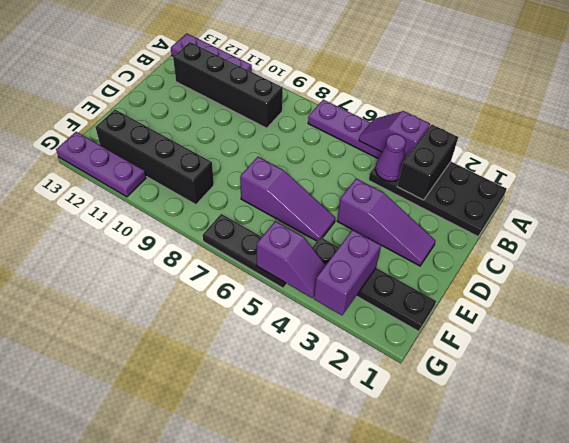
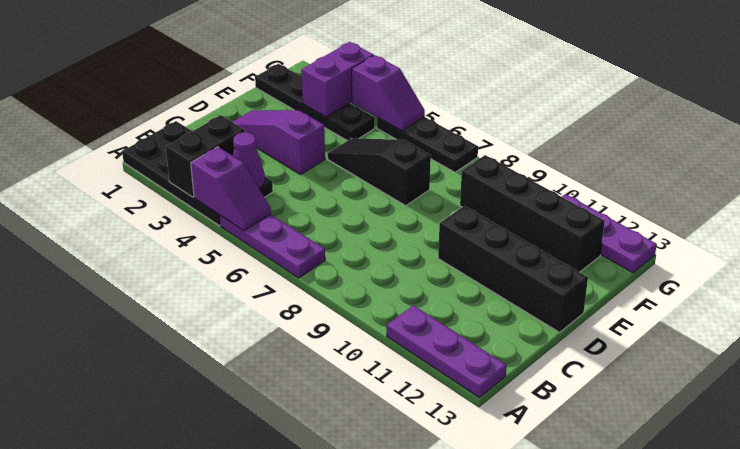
black brick B9:B12 level 1 -> black brick D10:D13 level 1
purple slope E5:E7 level 1 top 7 -> black slope E5:E7 level 1 top 7
purple slope G4:G5 level 2 top 5 -> purple slope G4:G5 level 2 top 4

